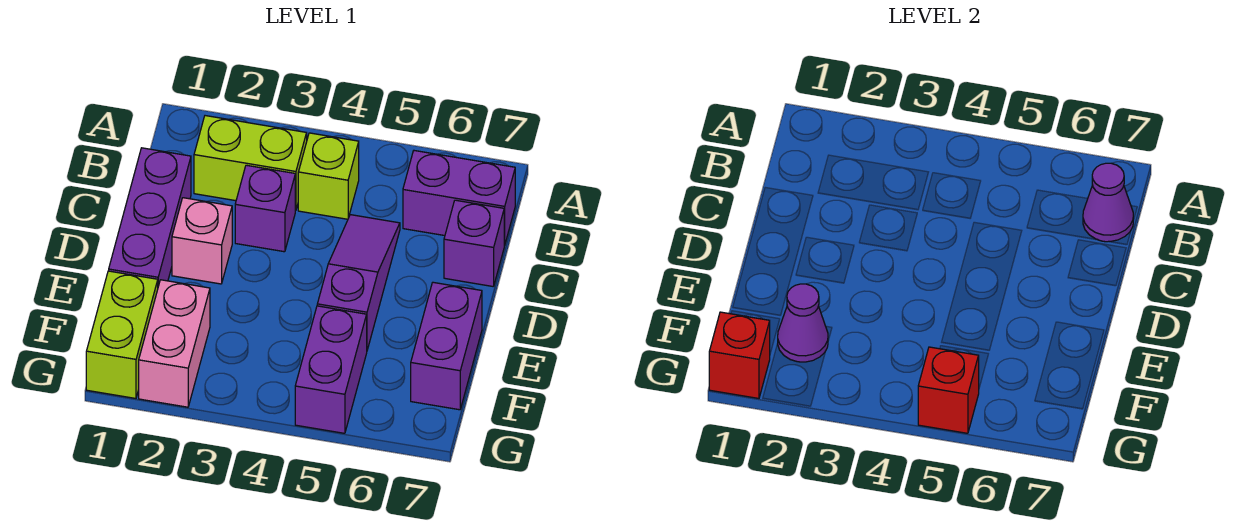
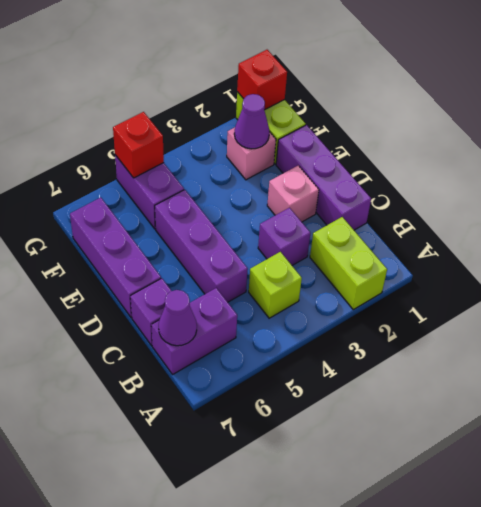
lime brick B2:B3 level 1 -> lime brick A2:B2 level 1
purple slope C5:E5 level 1 top E -> purple brick C5:E5 level 1
purple brick E7:F7 level 1 -> purple brick D7:F7 level 1
pink brick F2:G2 level 1 -> pink brick F2 level 1

